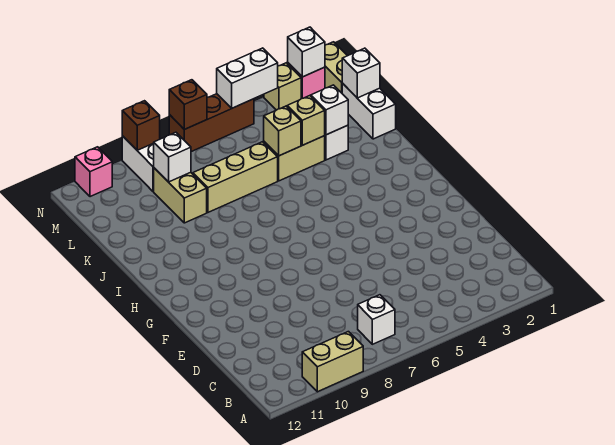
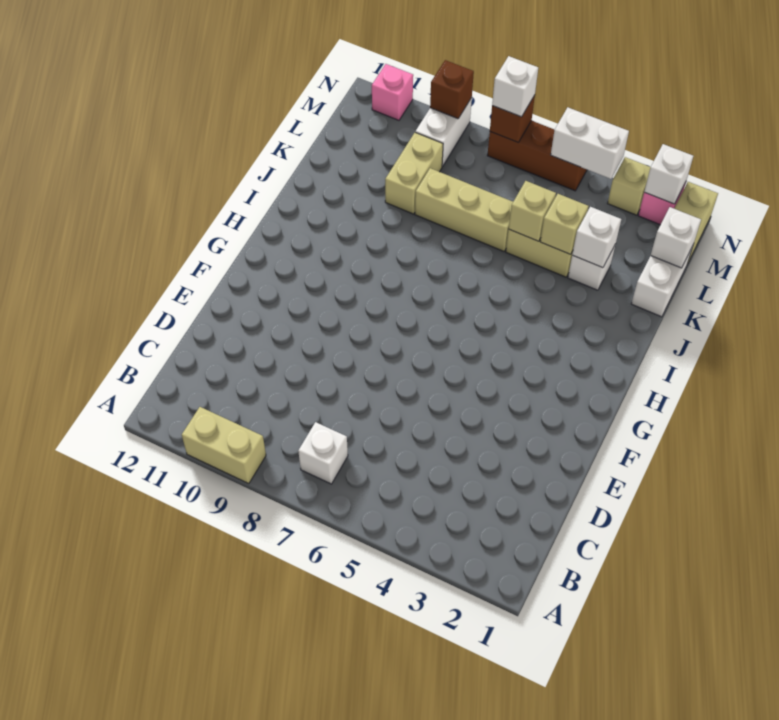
white brick L9 level 2 -> white brick N7 level 3

